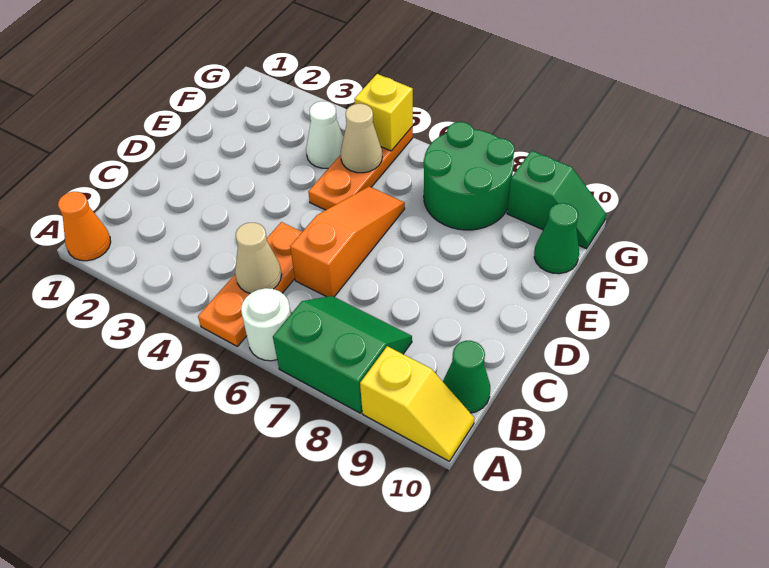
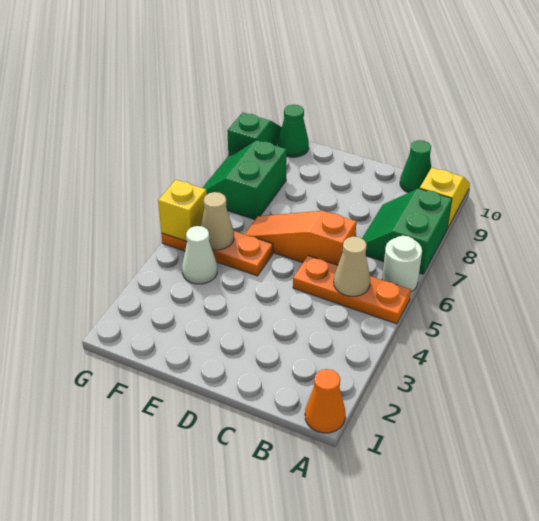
green round brick F7:G8 level 1 -> green slope F7:G8 level 1 top F

